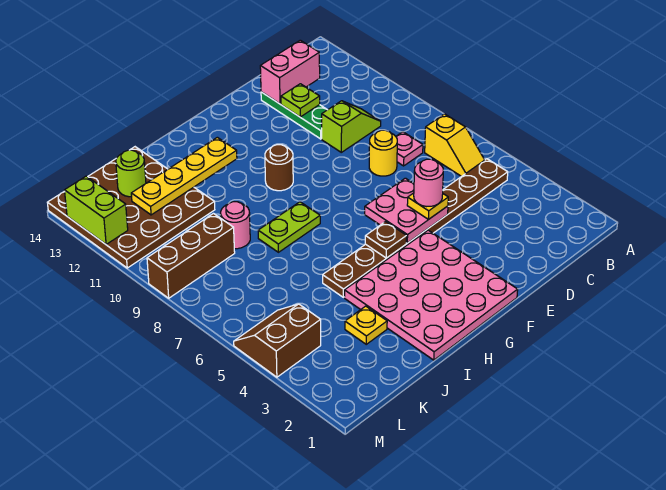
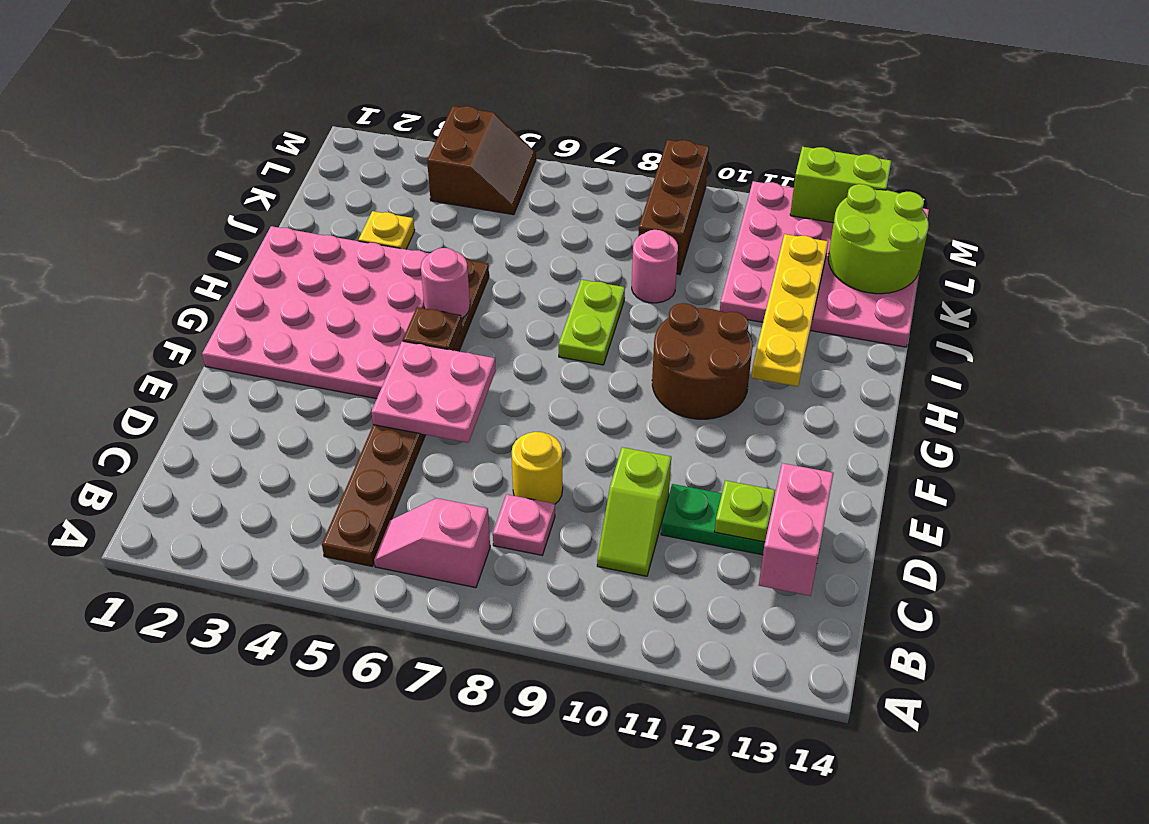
yellow slope B6:B7 level 1 top 7 -> pink slope B6:B7 level 1 top 7
yellow plate E5 level 3 -> none
pink round brick E5 level 4 -> pink round brick H5 level 2
brown round brick G10 level 1 -> brown round brick G10:H11 level 1
brown plate J11:M14 level 1 -> pink plate J11:M14 level 1
lime round brick K13 level 2 -> lime round brick K13:L14 level 2

